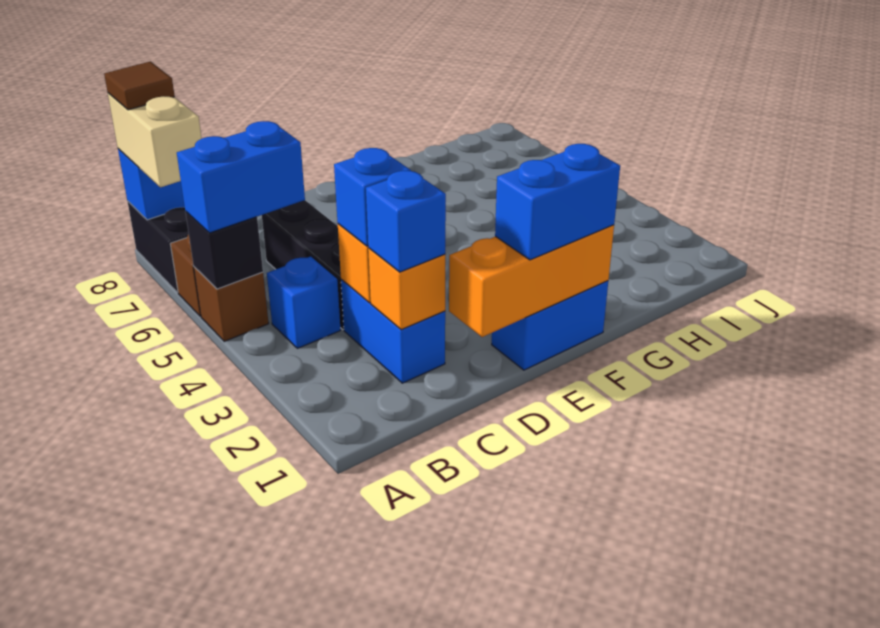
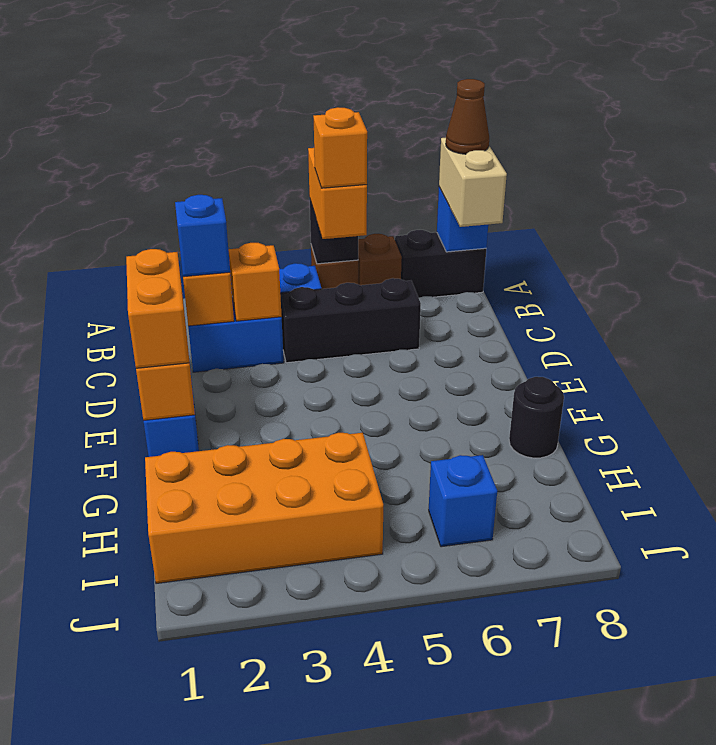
blue brick A5:B5 level 3 -> orange brick A5:B5 level 3
tan brick A7:A8 level 3 -> tan brick A8:B8 level 3
brown tile A8 level 4 -> brown cone A8 level 4
none -> orange brick B5 level 4
blue brick C3 level 3 -> blue brick I6 level 1
blue brick E1:F1 level 3 -> orange brick E1:F1 level 3
none -> black round brick G8 level 1
none -> orange brick H1:I4 level 1

